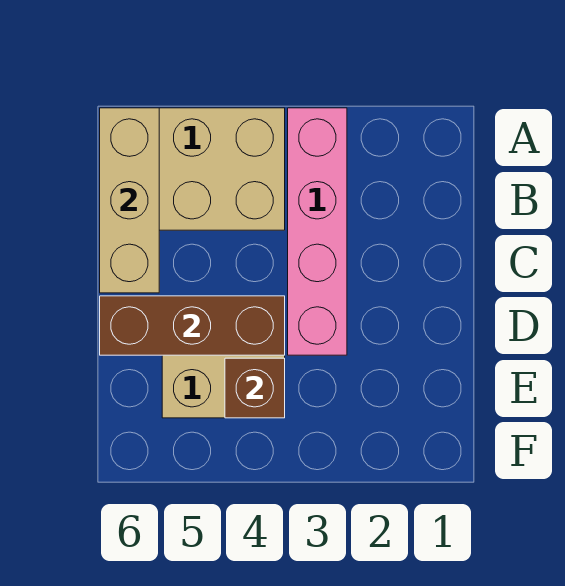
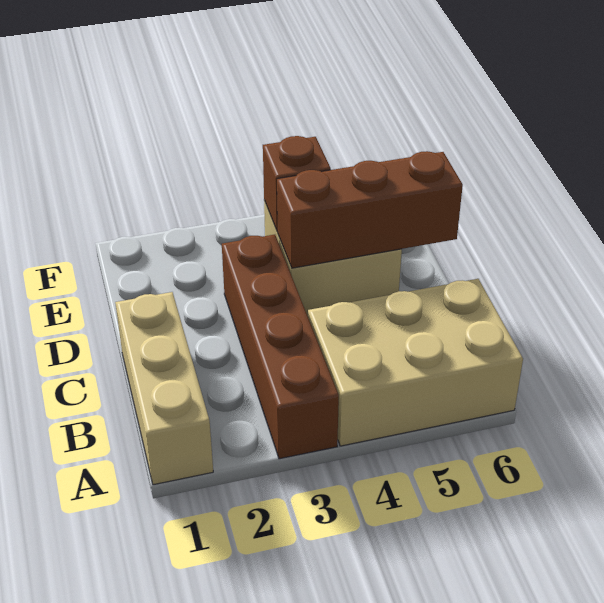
pink brick A3:D3 level 1 -> brown brick A3:D3 level 1
tan brick A6:C6 level 2 -> tan brick A1:C1 level 1

